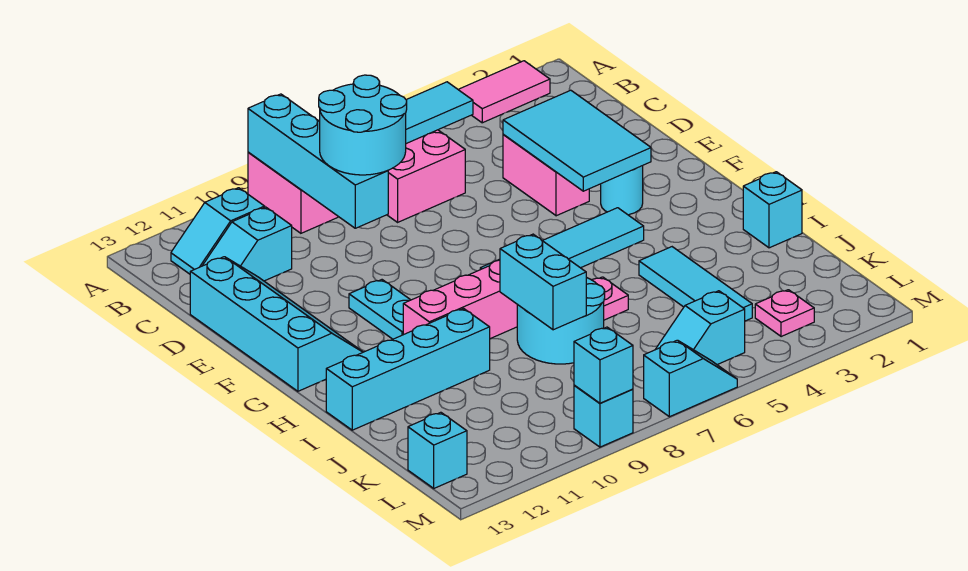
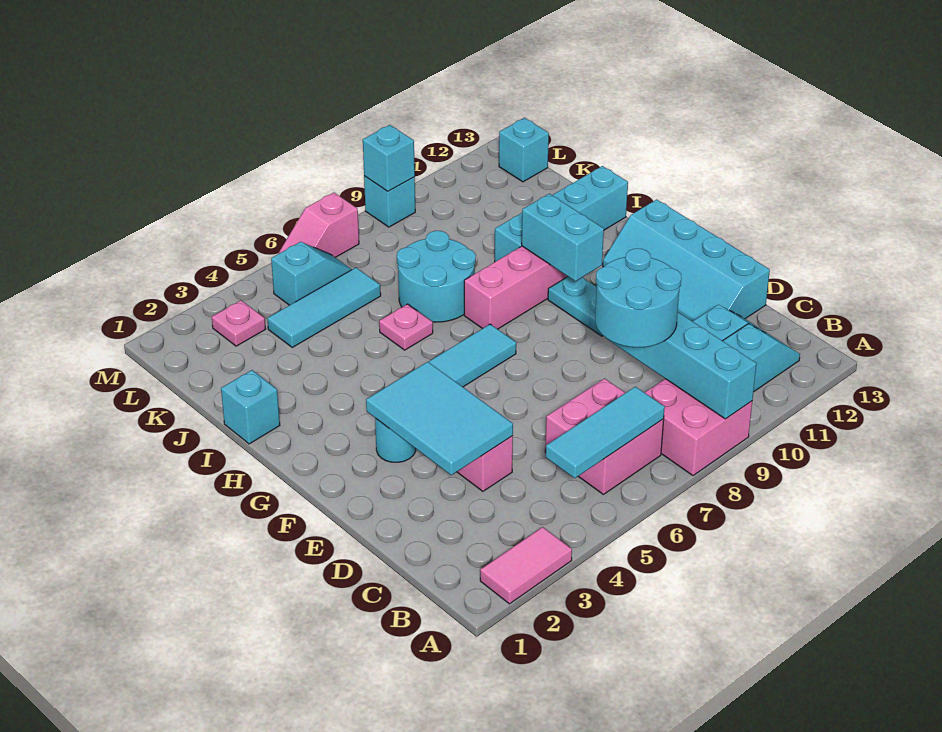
cyan tile I4:K4 level 1 -> cyan tile K4:K6 level 1
cyan brick I8:J8 level 2 -> cyan brick G10:H10 level 2
cyan slope M6:M7 level 1 top 7 -> pink slope M6:M7 level 1 top 7

